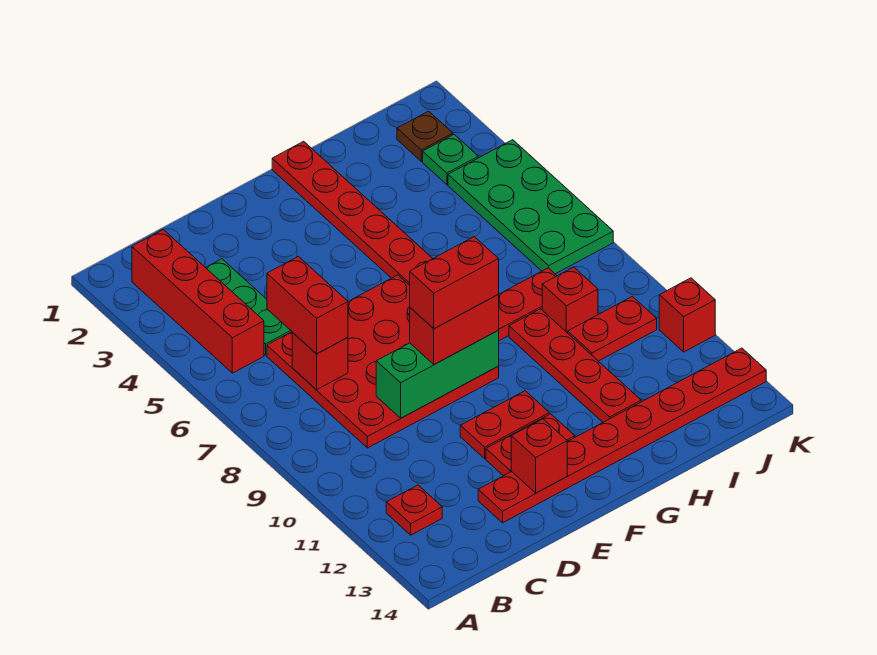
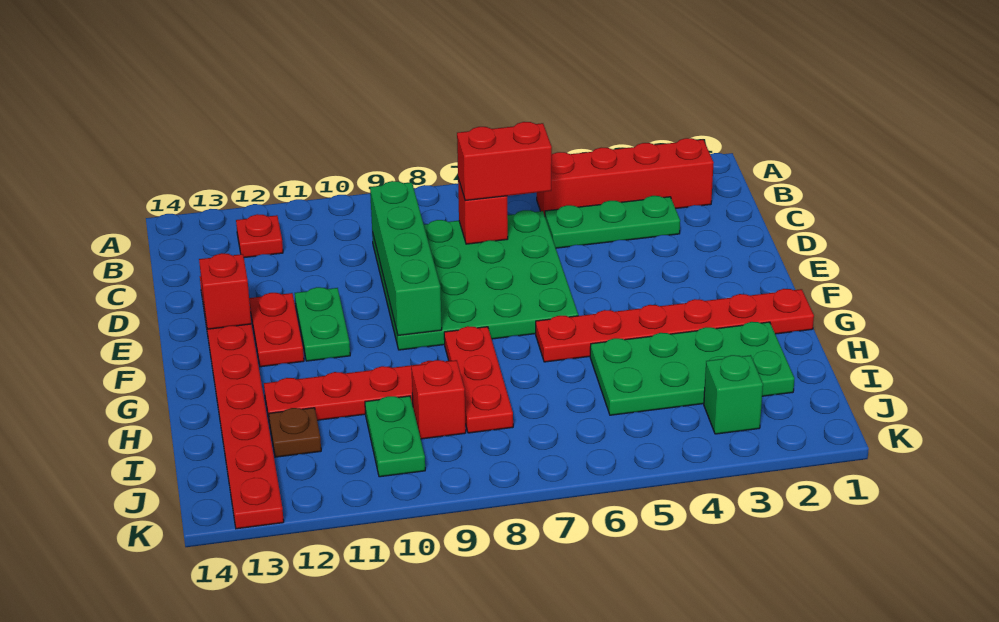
red plate C6:F9 level 1 -> green plate C6:F9 level 1
green brick D9:F9 level 2 -> green brick C9:F9 level 2
red brick E9:F9 level 3 -> none
red brick E9:F9 level 4 -> none
red plate E11:F11 level 1 -> green plate E11:F11 level 1
red plate I10:J10 level 1 -> green plate I10:J10 level 1
brown plate J2 level 1 -> brown plate I12 level 1
green plate J3 level 1 -> green brick J3 level 1
green plate J4:K7 level 1 -> green plate H2:I5 level 1
red brick K11 level 1 -> none

